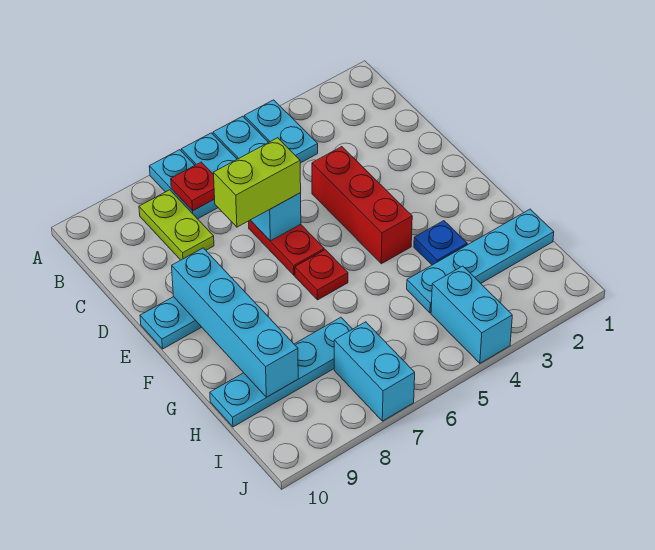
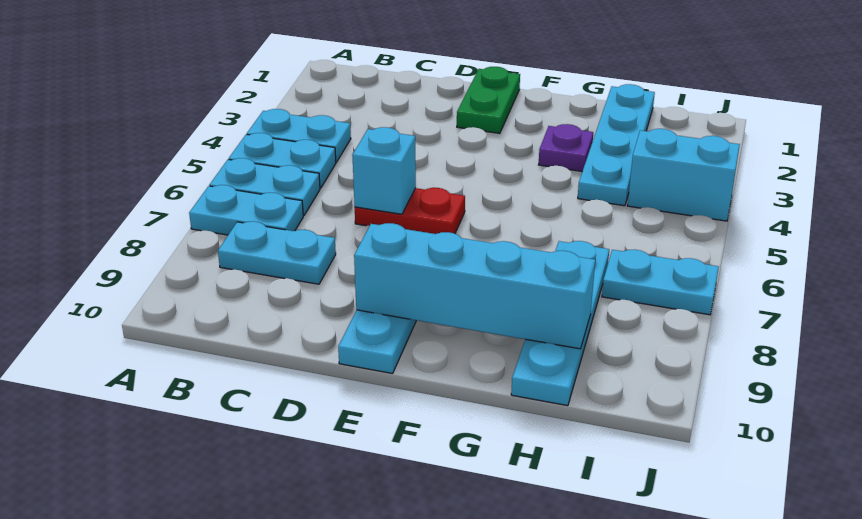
red plate B7 level 2 -> none
lime plate B8:C8 level 1 -> cyan plate B8:C8 level 1
red brick D4:F4 level 1 -> none
lime brick D6:D7 level 3 -> none
none -> green plate E1:E2 level 1
red plate F6 level 1 -> none
blue plate G3 level 1 -> purple plate G3 level 1
cyan brick I7:J7 level 1 -> cyan plate I7:J7 level 1

